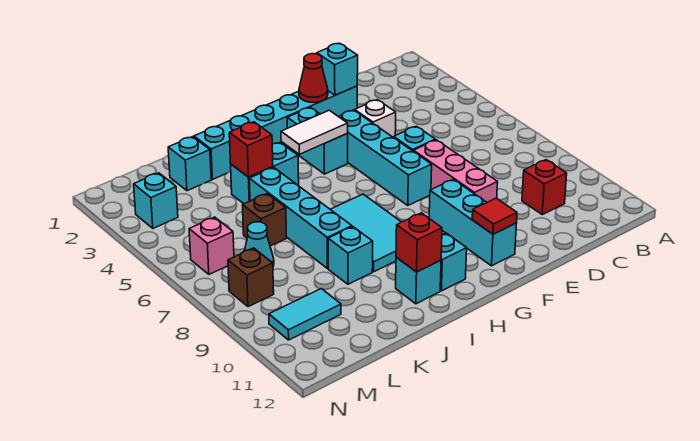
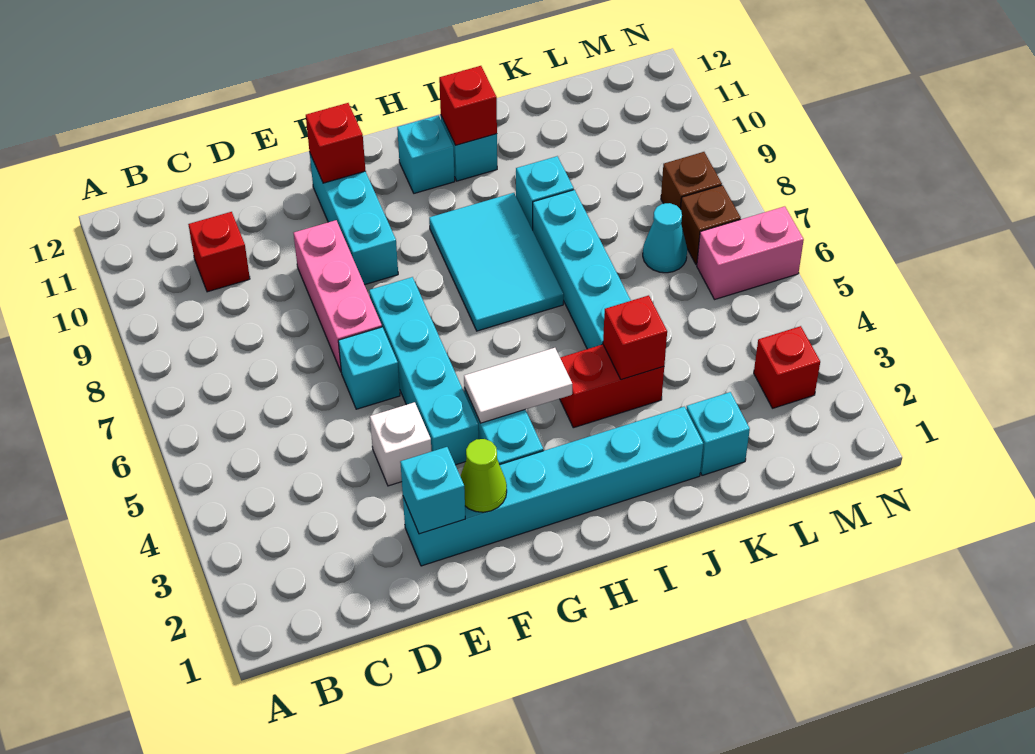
red cone F2 level 2 -> lime cone F2 level 2
red tile F11 level 2 -> red brick F11 level 2
cyan brick I4:J4 level 1 -> red brick I4:J4 level 1
brown brick K6 level 1 -> brown brick M7 level 1
cyan tile L10:M10 level 1 -> none
cyan brick M3 level 1 -> red brick M3 level 1
pink brick M6 level 1 -> pink brick M6:N6 level 1

